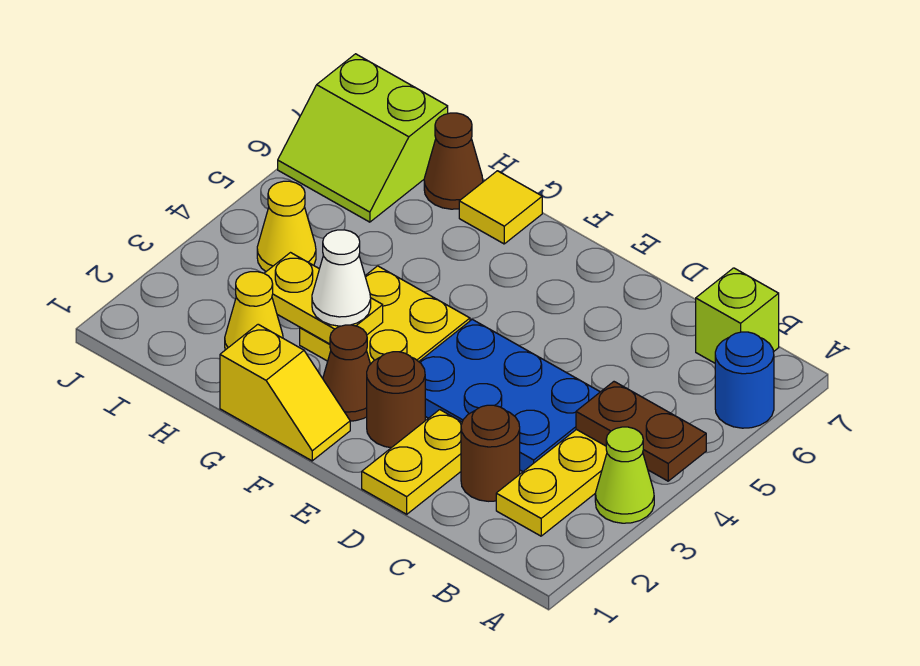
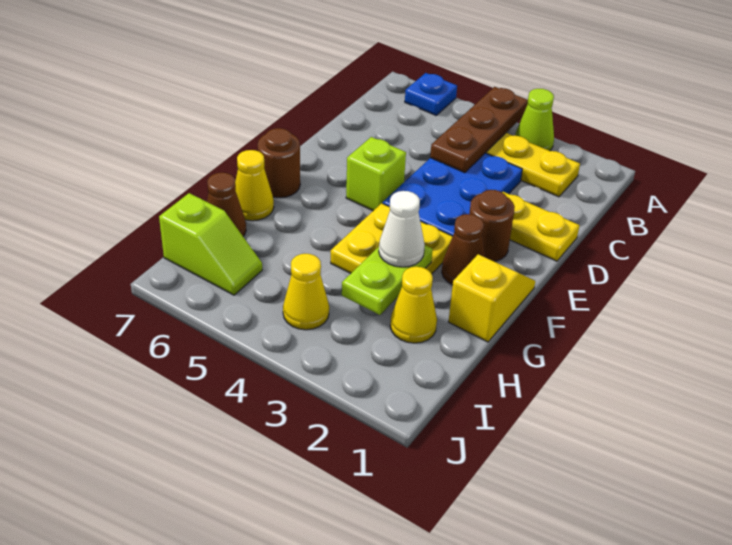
brown plate A4:B4 level 2 -> brown plate A4:C4 level 2
blue round brick A6 level 1 -> blue plate A6 level 1
lime brick B7 level 1 -> lime brick E5 level 1
brown round brick C2 level 1 -> brown round brick F7 level 1
yellow plate G3:H3 level 2 -> lime plate G3:H3 level 2
yellow tile G7 level 1 -> yellow cone G7 level 1
lime slope I6:J7 level 1 top 7 -> lime slope I6:I7 level 1 top 7

